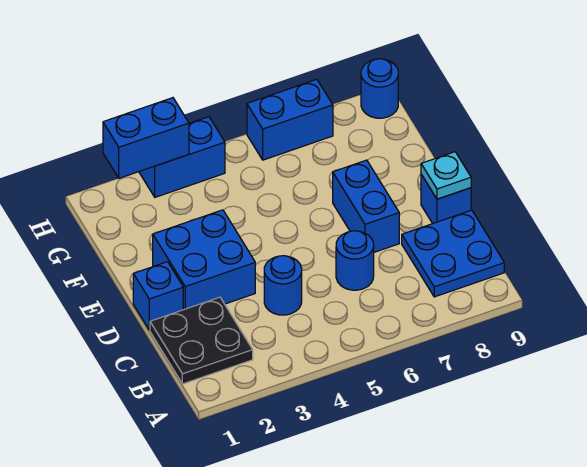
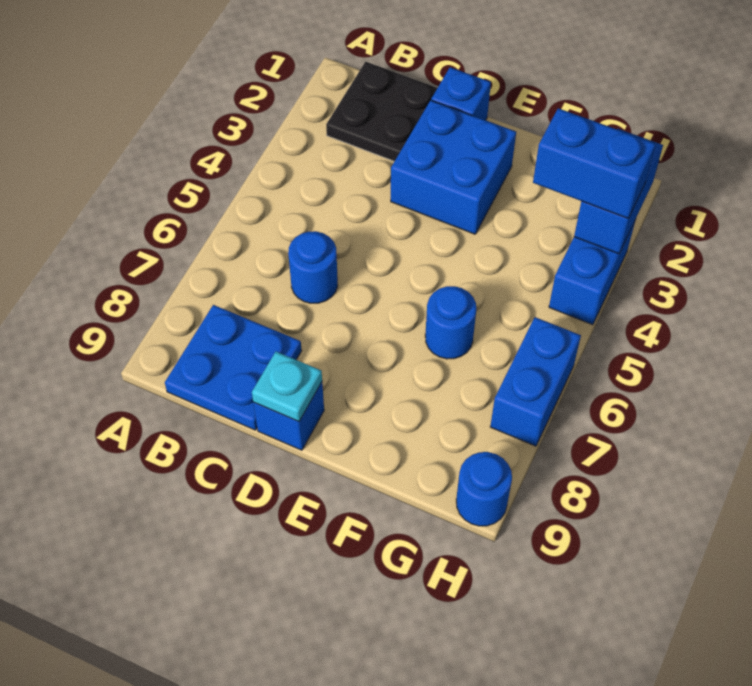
blue round brick C4 level 1 -> blue round brick F6 level 1
blue brick D7:E7 level 1 -> blue brick G3:H3 level 3

